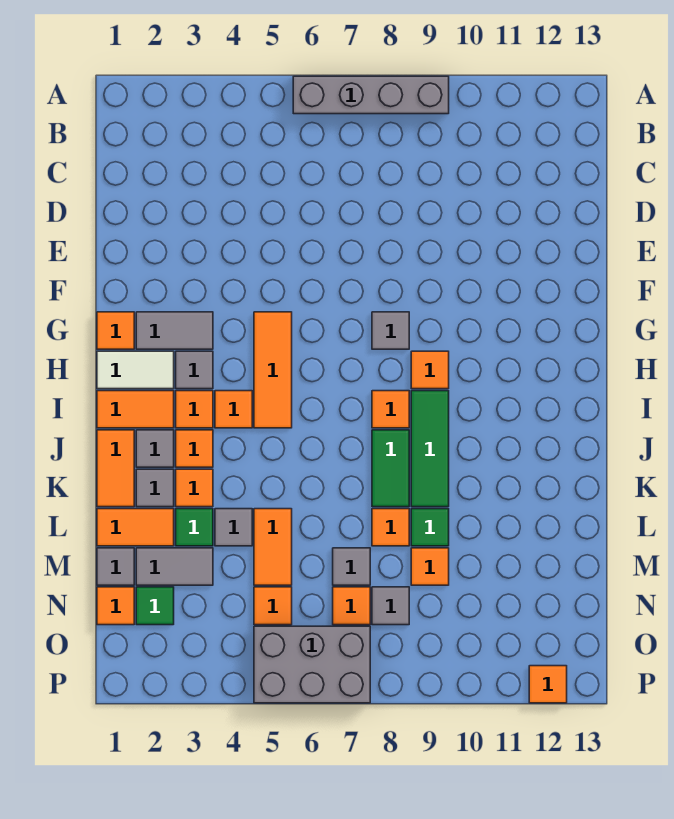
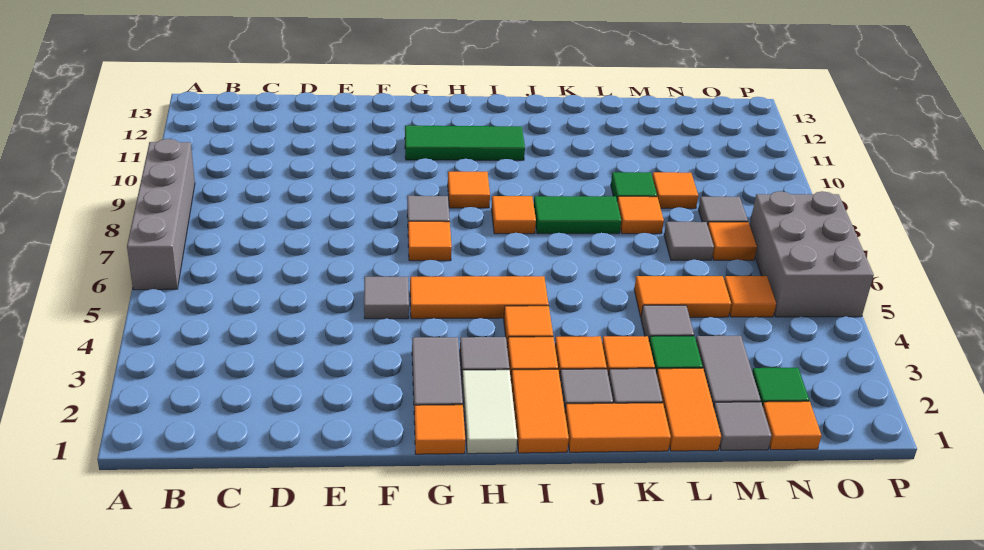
none -> grey tile F5 level 1
green tile I9:K9 level 1 -> green tile G11:I11 level 1
orange tile P12 level 1 -> orange tile G7 level 1

